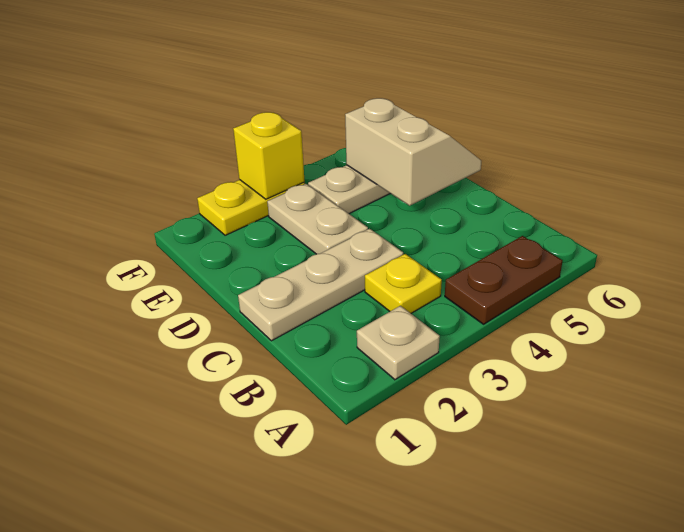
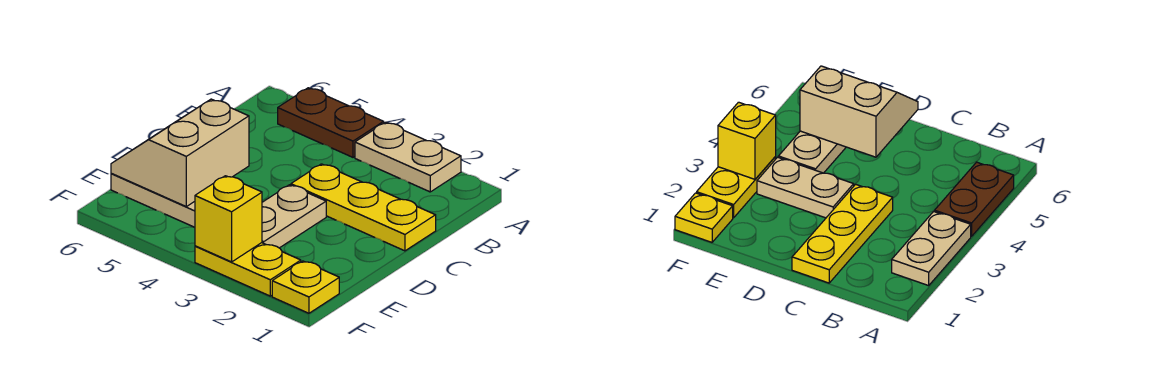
tan plate A2 level 1 -> tan plate A2:A3 level 1
yellow plate B3 level 1 -> yellow plate F1 level 1
tan plate C1:C3 level 1 -> yellow plate C1:C3 level 1

